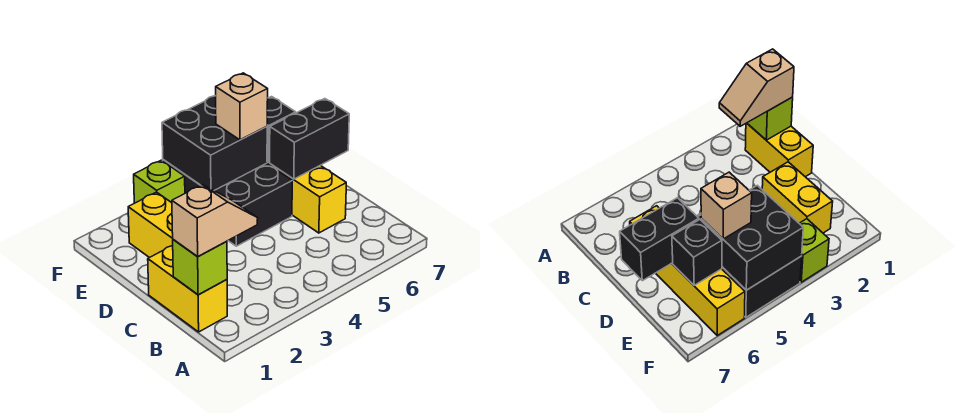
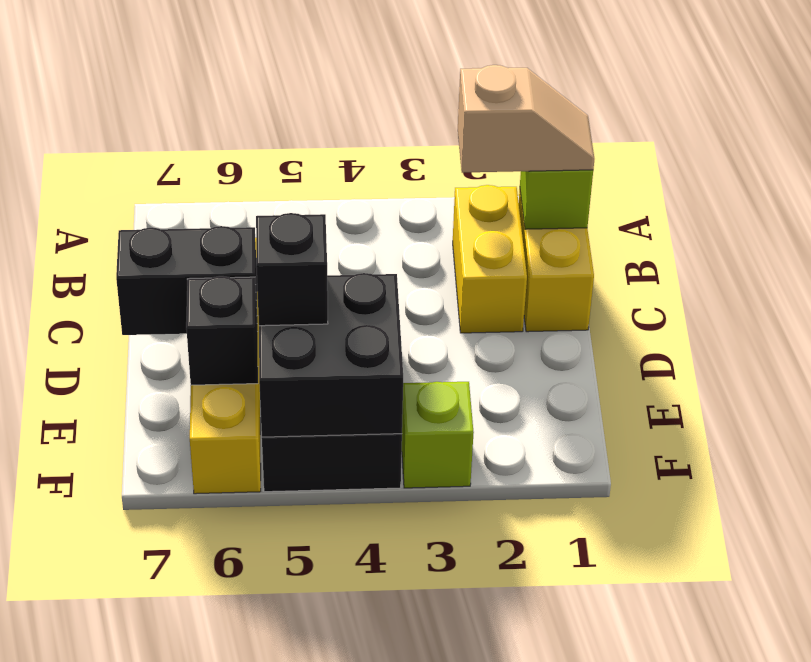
tan slope B1:B2 level 3 top 1 -> tan slope B1:B2 level 3 top 2
yellow brick D2:E2 level 1 -> yellow brick B2:C2 level 1
tan brick E5 level 3 -> black brick E5 level 3

